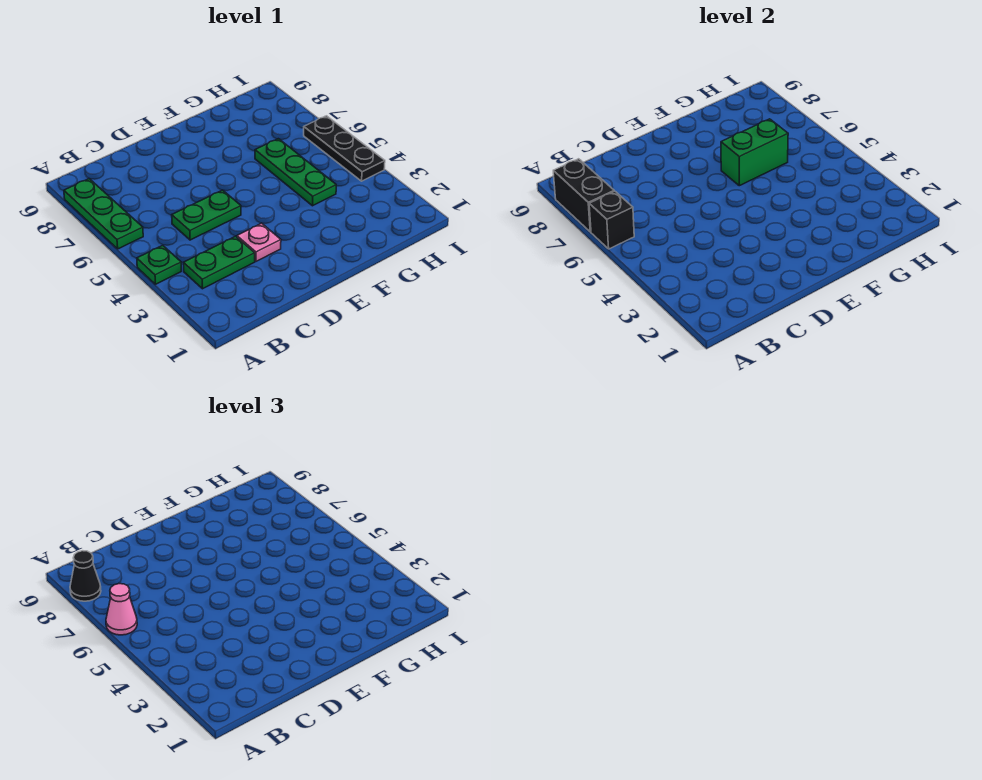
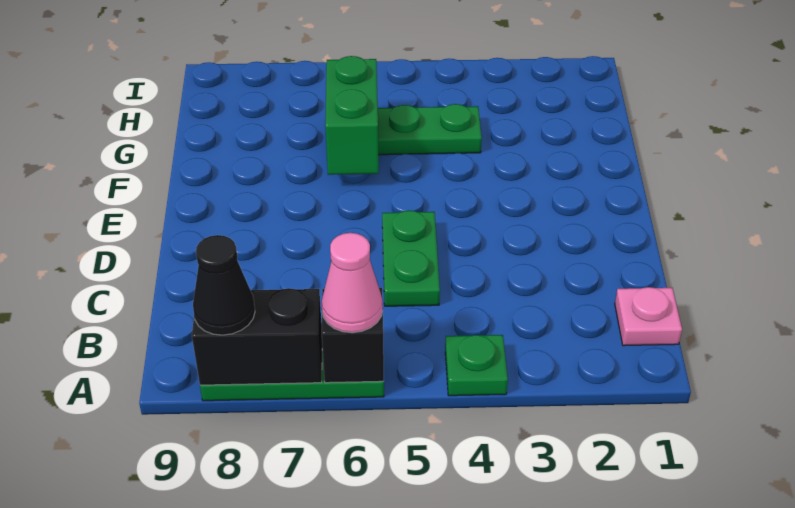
green plate B3:C3 level 1 -> none
pink plate D3 level 1 -> pink plate B1 level 1
black plate I4:I6 level 1 -> none

